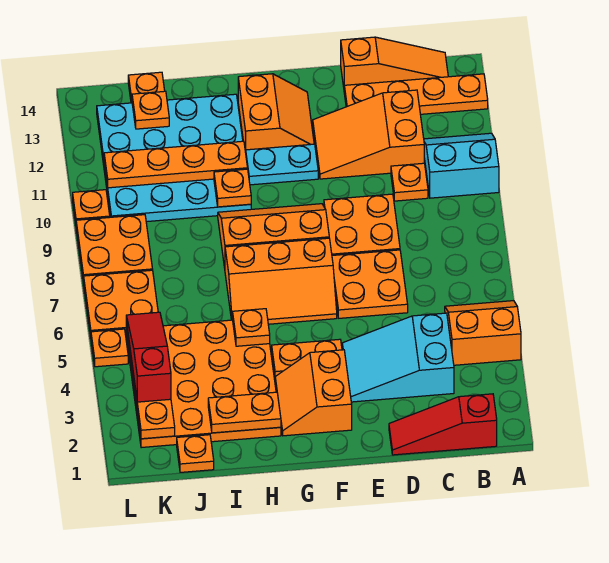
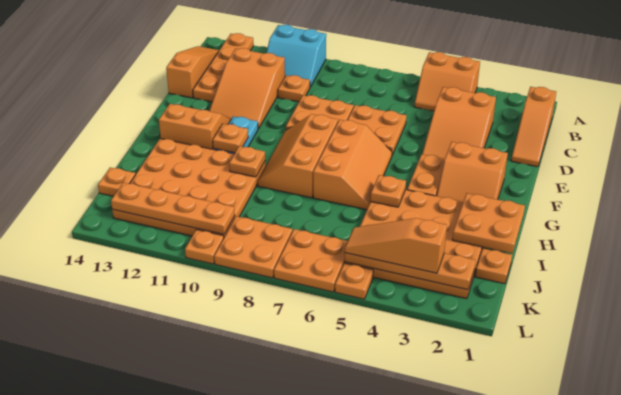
orange slope A4:B5 level 1 top 4 -> orange slope A4:B5 level 1 top A
cyan slope A10:B11 level 1 top 10 -> cyan slope A10:B11 level 1 top A
red slope B1:D1 level 1 top B -> orange slope B1:D1 level 1 top B
cyan slope C3:E4 level 1 top C -> orange slope C3:E4 level 1 top C
orange plate H2:I2 level 2 -> orange plate H1:I2 level 2
cyan plate H10:K13 level 1 -> orange plate H10:K13 level 1
orange plate H11:K11 level 2 -> orange plate K10:K13 level 2
orange plate J13 level 2 -> orange plate G11 level 2
red slope K3:K5 level 3 top 3 -> orange slope K3:K5 level 3 top 3

